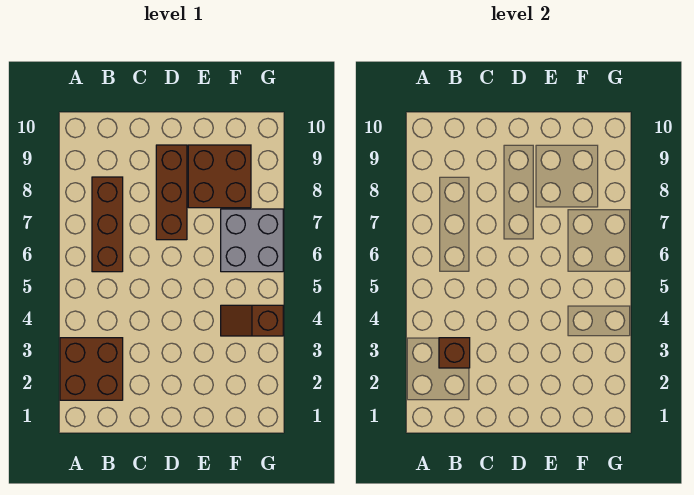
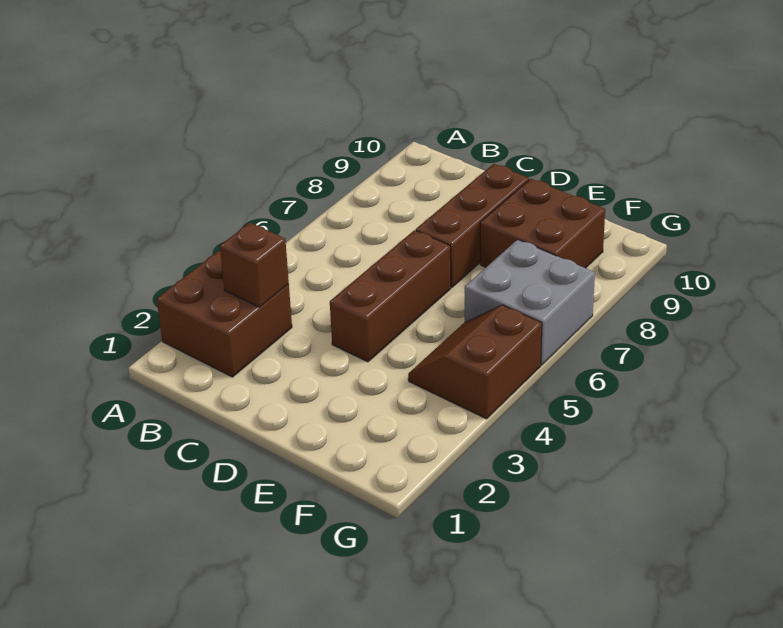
brown brick B6:B8 level 1 -> brown brick D4:D6 level 1
brown slope F4:G4 level 1 top G -> brown slope F4:G5 level 1 top G

